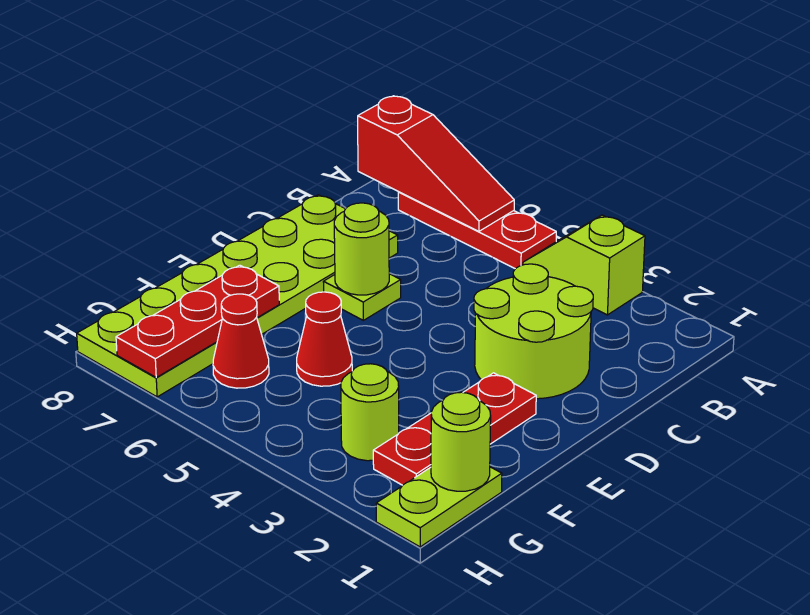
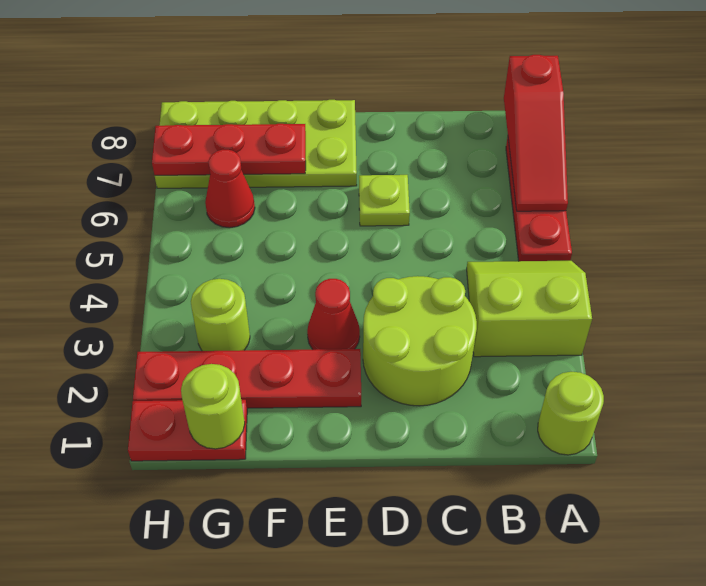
lime slope A3:A4 level 1 top 3 -> lime slope A3:B4 level 1 top 3
lime plate C7:H8 level 1 -> lime plate E7:H8 level 1
lime round brick D6 level 2 -> lime round brick A1 level 1
red plate E2:G2 level 1 -> red plate E2:H2 level 1
red cone F5 level 1 -> red cone E3 level 1
lime plate G1:H1 level 1 -> red plate G1:H1 level 1

